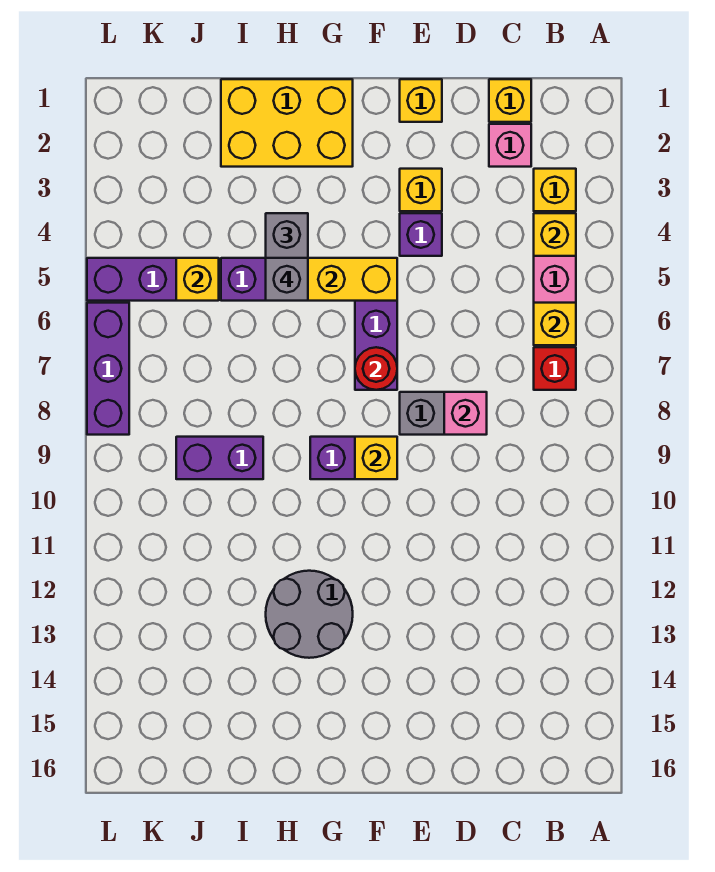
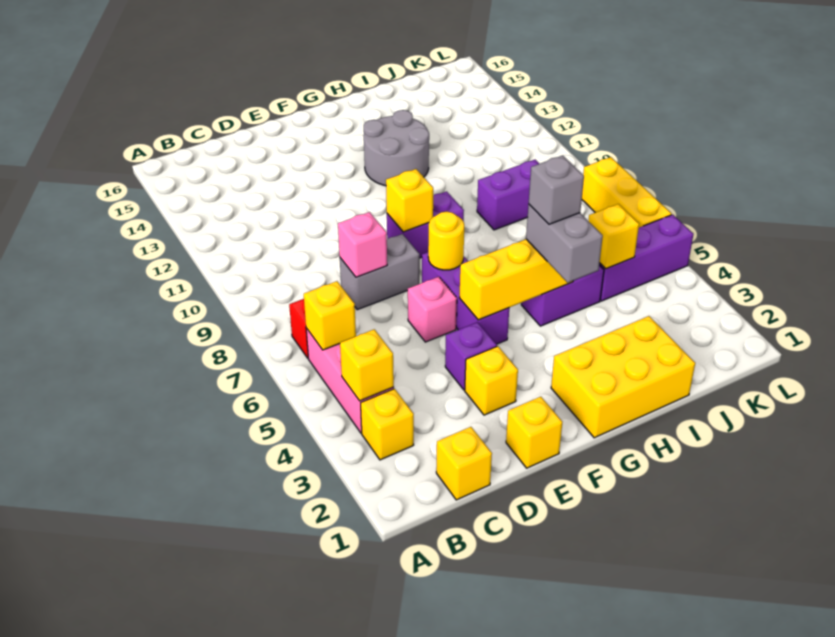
pink brick C2 level 1 -> pink brick E6 level 1
red round brick F7 level 2 -> yellow round brick F7 level 2
purple brick L6:L8 level 1 -> yellow brick L6:L8 level 1

